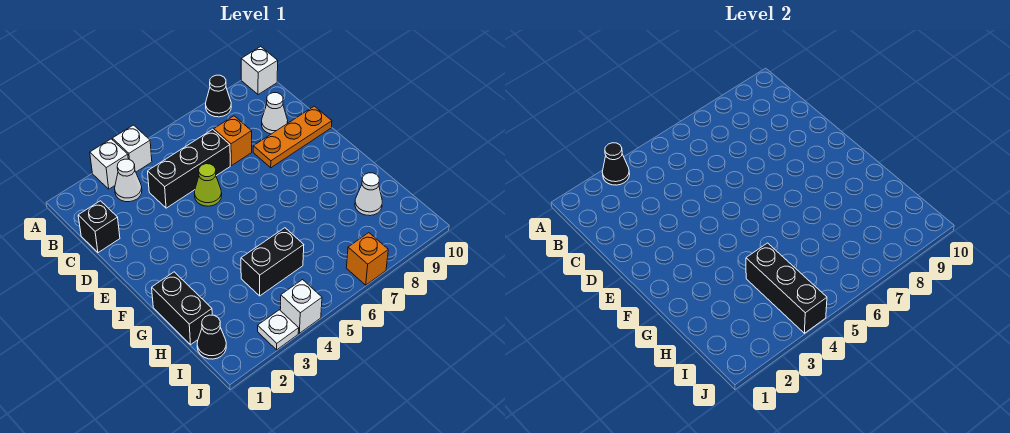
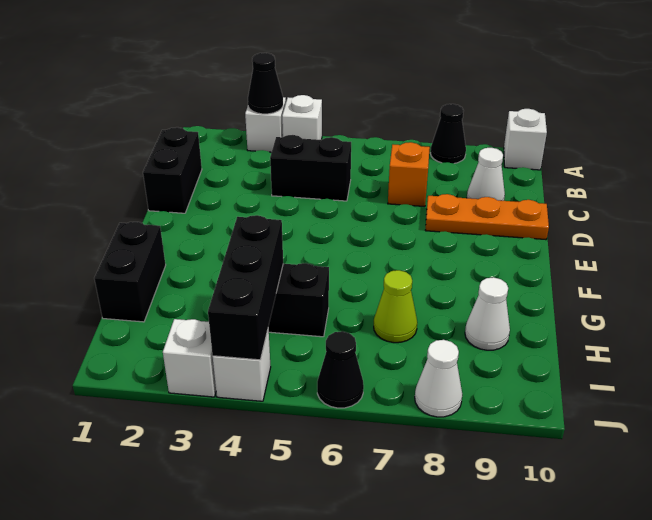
white cone B3 level 1 -> white cone J8 level 1
black brick C1 level 1 -> black brick C1:D1 level 1
black brick C4:C6 level 1 -> black brick C4:C5 level 1
lime cone D5 level 1 -> lime cone H7 level 1
black cone I1 level 1 -> black cone J6 level 1
white plate J3 level 1 -> white brick J3 level 1
orange brick J7 level 1 -> none

